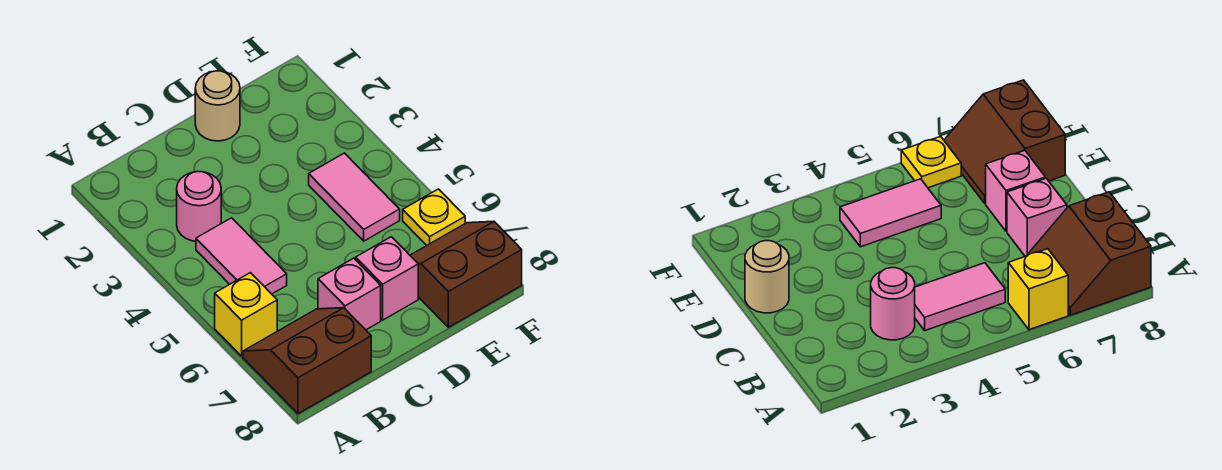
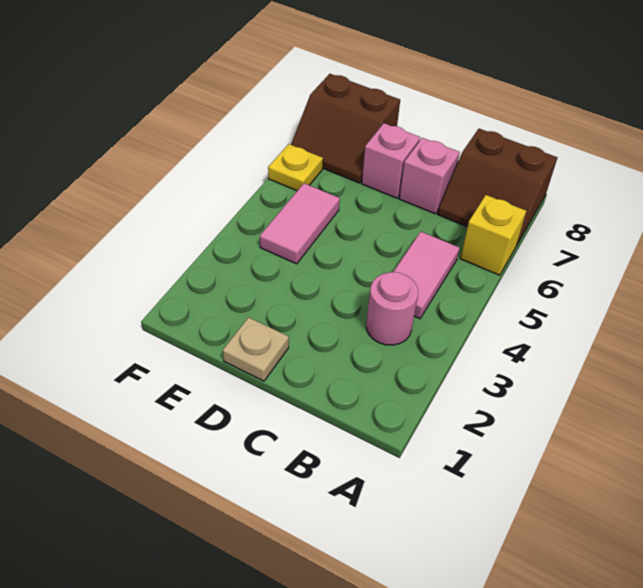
tan round brick D1 level 1 -> tan plate D1 level 1

